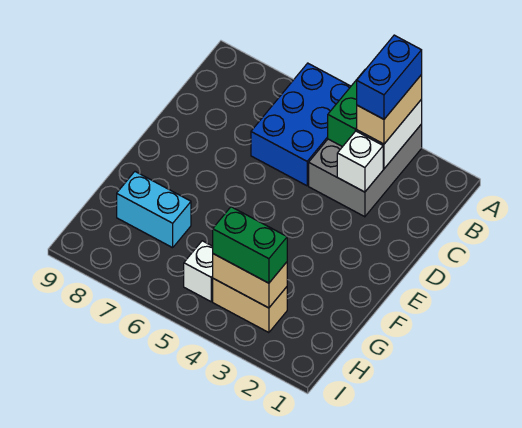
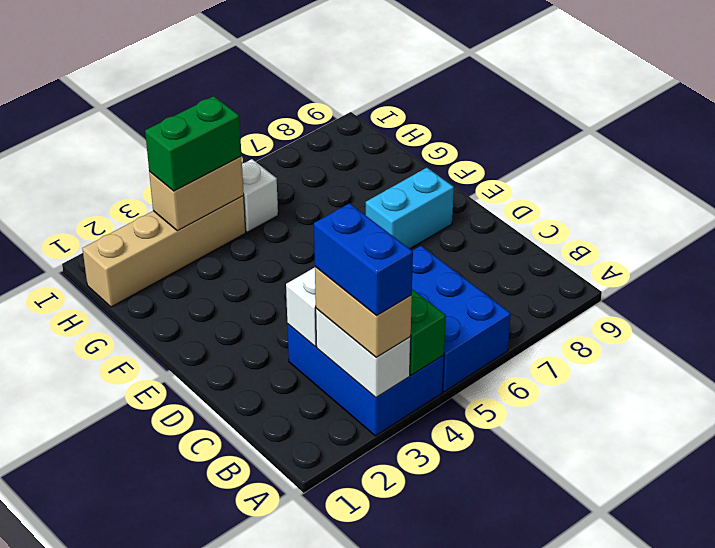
grey brick A3:C4 level 1 -> blue brick A3:C4 level 1
cyan brick G7:G8 level 1 -> cyan brick E7:E8 level 1
tan brick H3:H4 level 1 -> tan brick H1:H4 level 1

